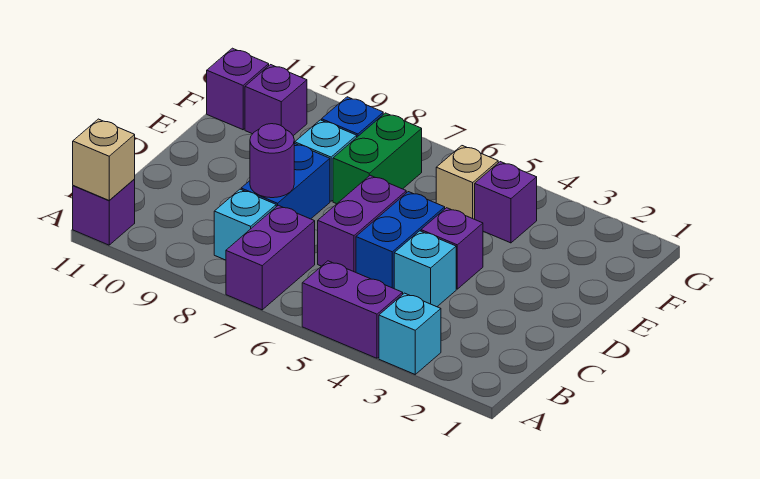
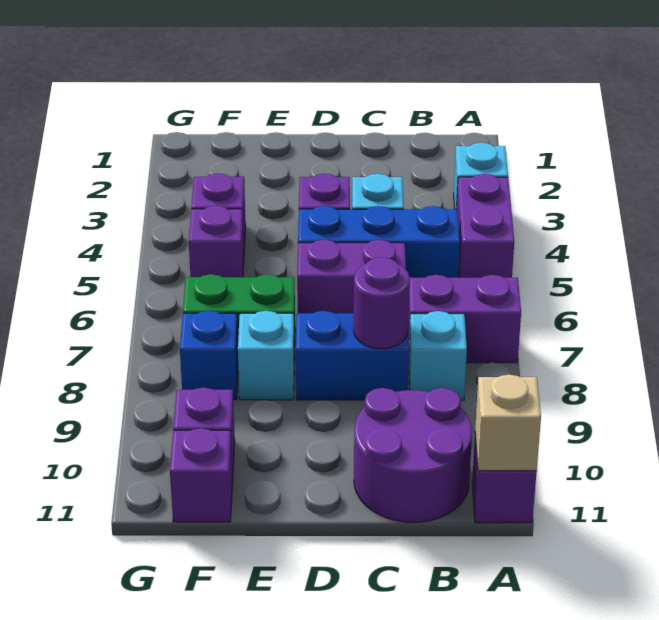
none -> purple round brick B10:C11 level 1
blue brick C5:D5 level 1 -> blue brick B5:D5 level 1
tan brick F5 level 1 -> purple brick F5 level 1

